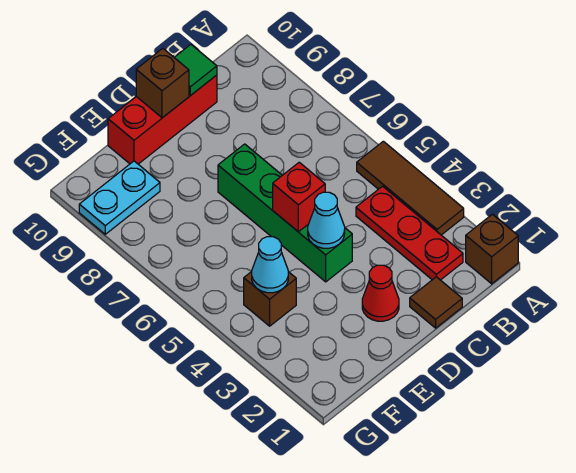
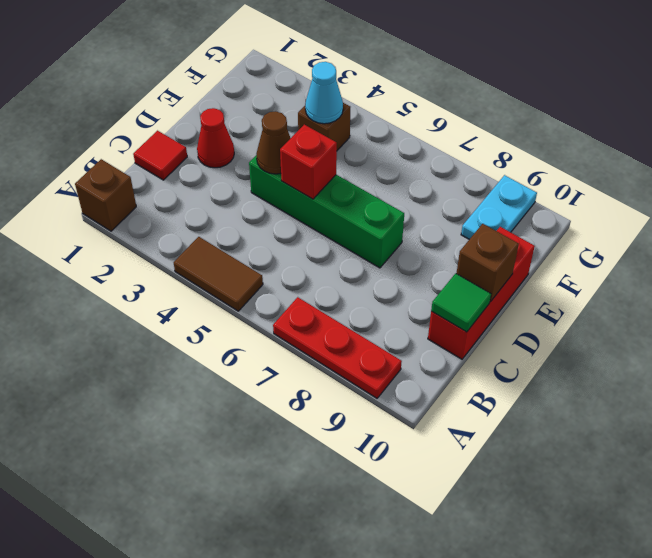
brown tile A3:A5 level 1 -> brown tile A4:A5 level 1
red plate B2:B4 level 1 -> red plate A7:A9 level 1
brown tile C1 level 1 -> red tile C1 level 1
cyan cone D4 level 2 -> brown cone D4 level 2

